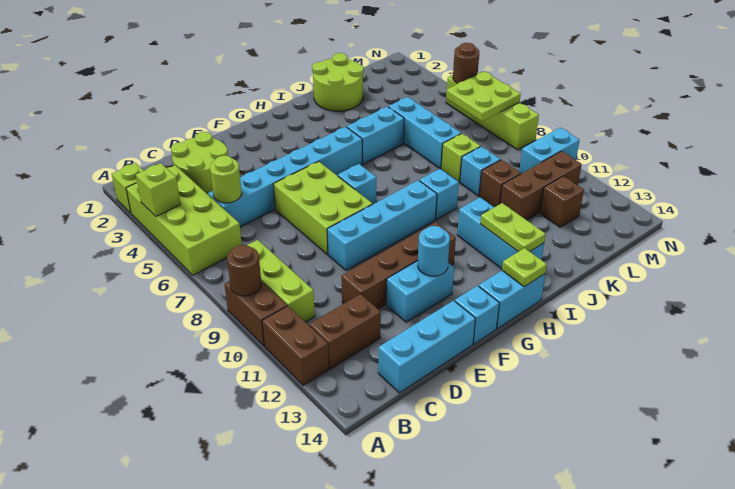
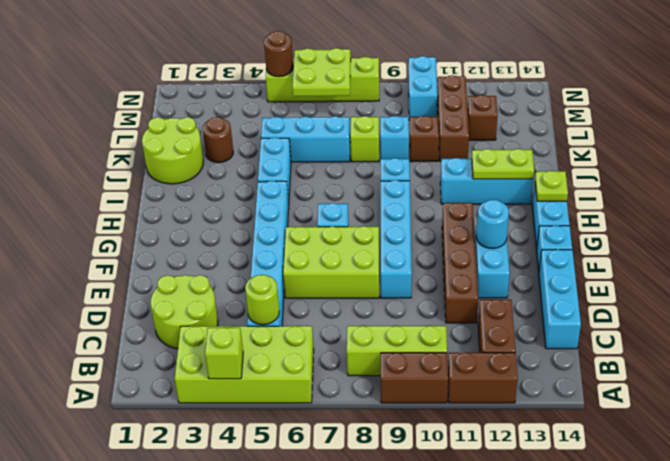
lime brick A2 level 1 -> none
brown round brick A9 level 2 -> brown round brick K3 level 1

